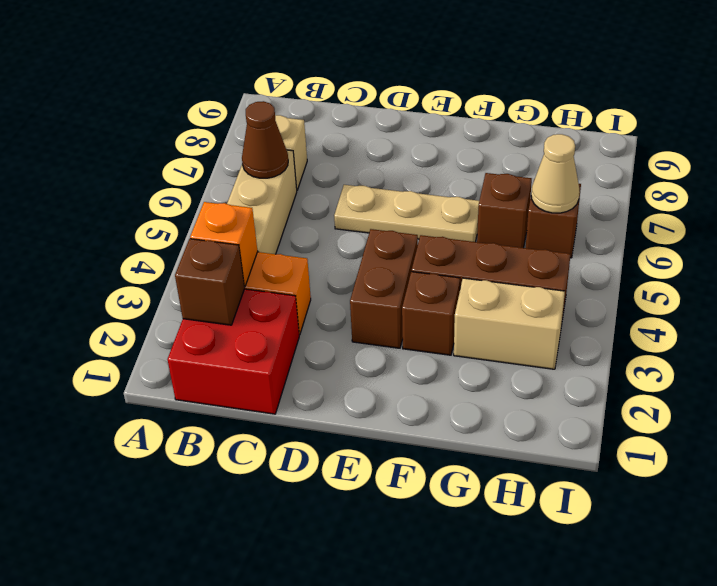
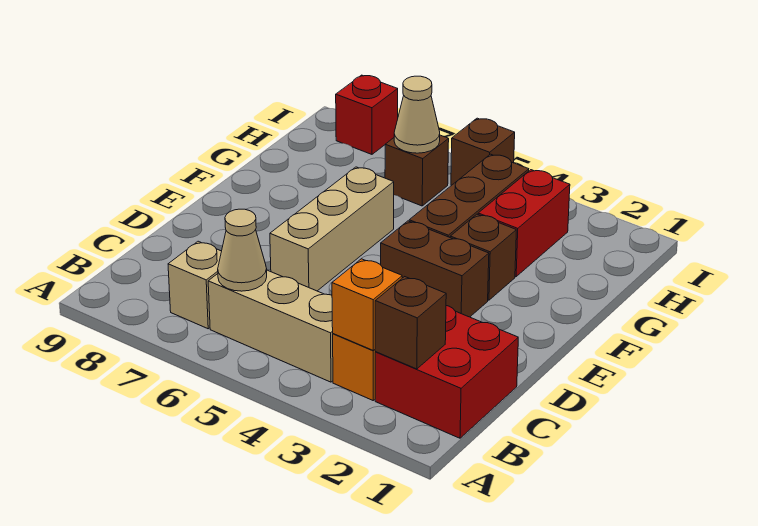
brown cone B6 level 2 -> tan cone B6 level 2
tan plate D6:F6 level 1 -> tan brick D6:F6 level 1
tan brick G3:H3 level 1 -> red brick G3:H3 level 1
brown brick G6 level 1 -> brown brick I5 level 1
none -> red brick I8 level 1

